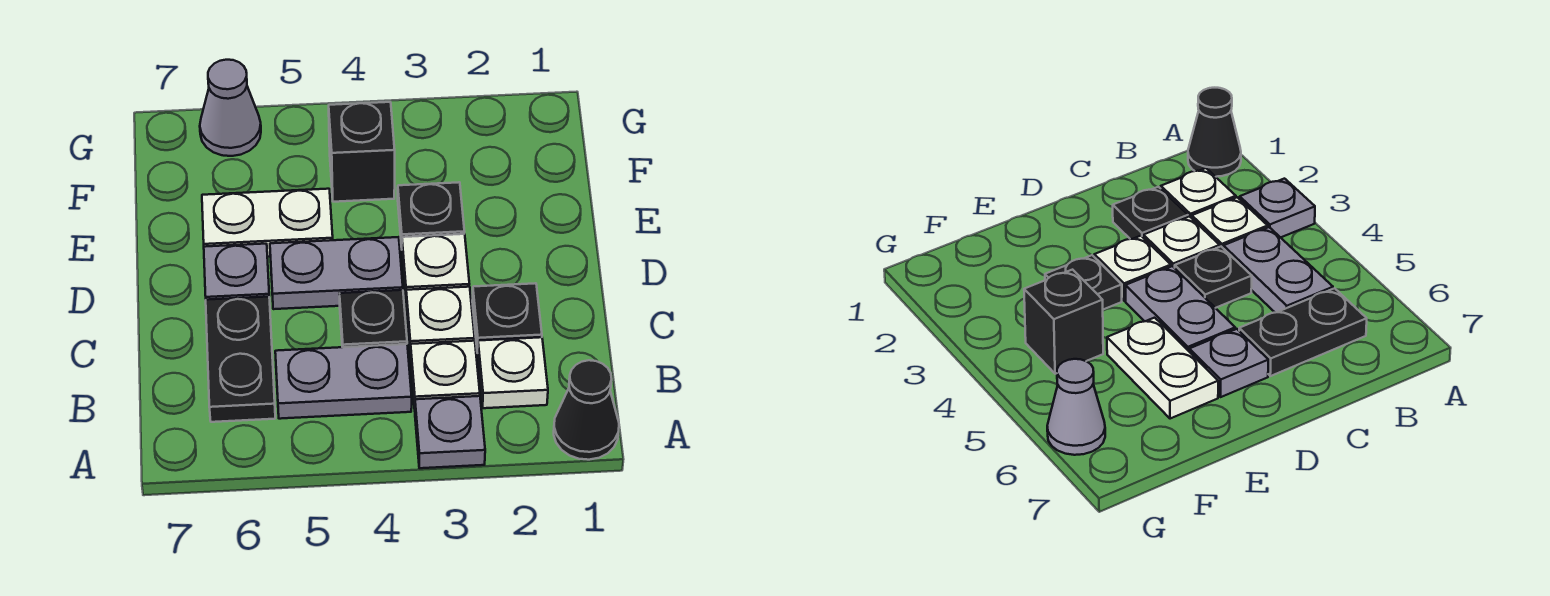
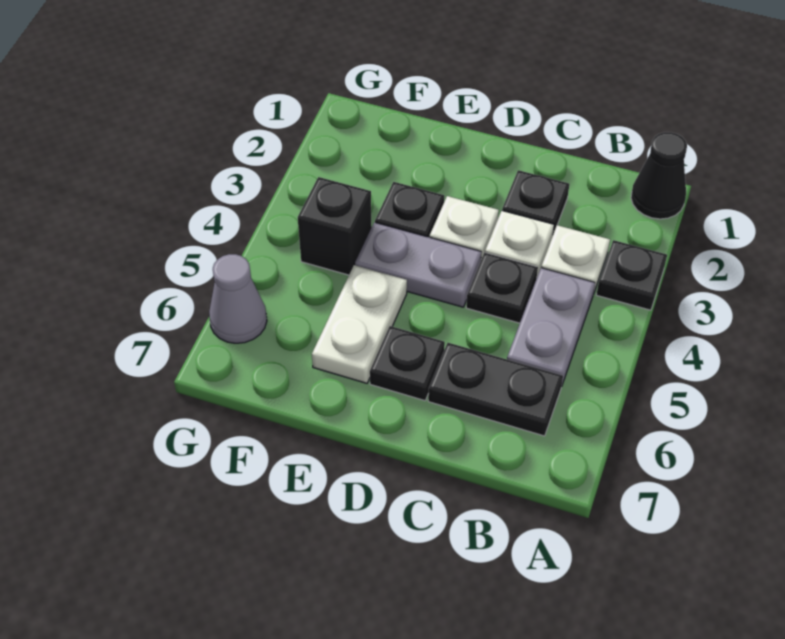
grey plate A3 level 1 -> black plate A3 level 1
white plate B2 level 1 -> none
grey plate D4:D5 level 1 -> grey plate D4:E4 level 1
grey plate D6 level 1 -> black plate D6 level 1

